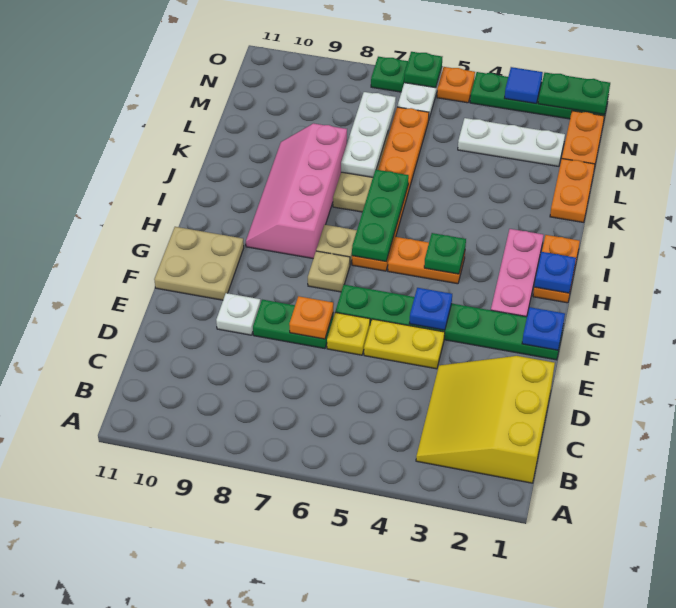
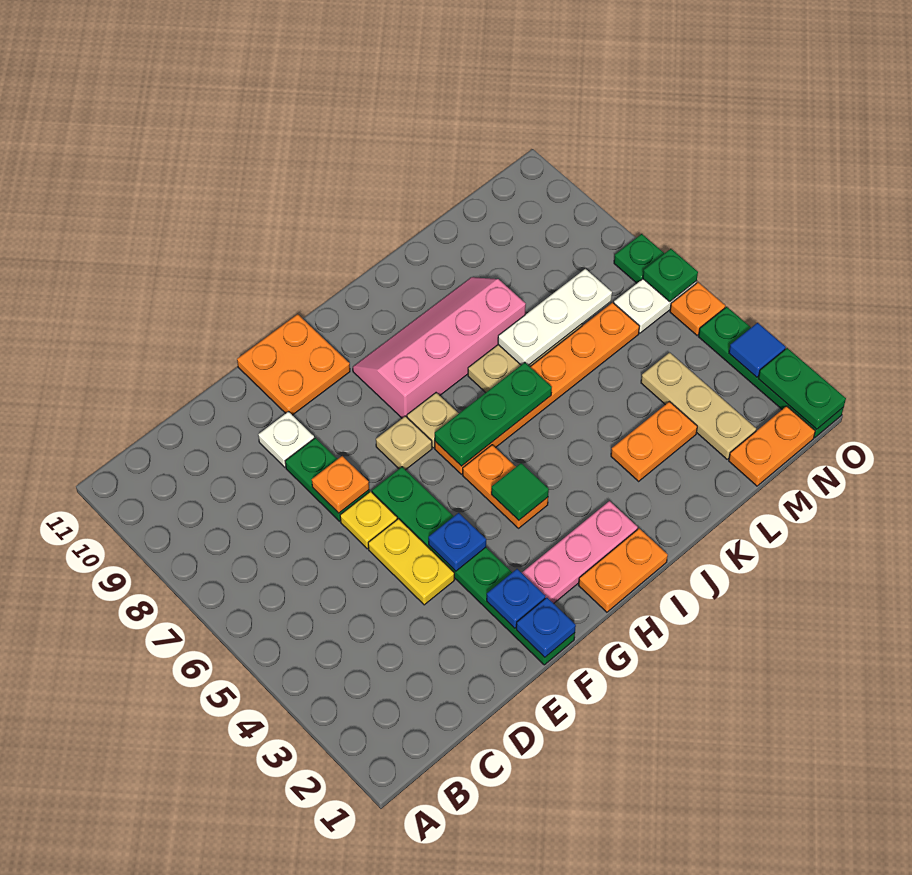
yellow slope B1:D3 level 1 top 1 -> none
tan plate F10:G11 level 1 -> orange plate F10:G11 level 1
blue plate H1 level 2 -> blue plate F2 level 2
green plate H4 level 2 -> green tile H4 level 2
orange plate K1:L1 level 1 -> orange plate K3:L3 level 1
white plate M2:M4 level 1 -> tan plate M2:M4 level 1

